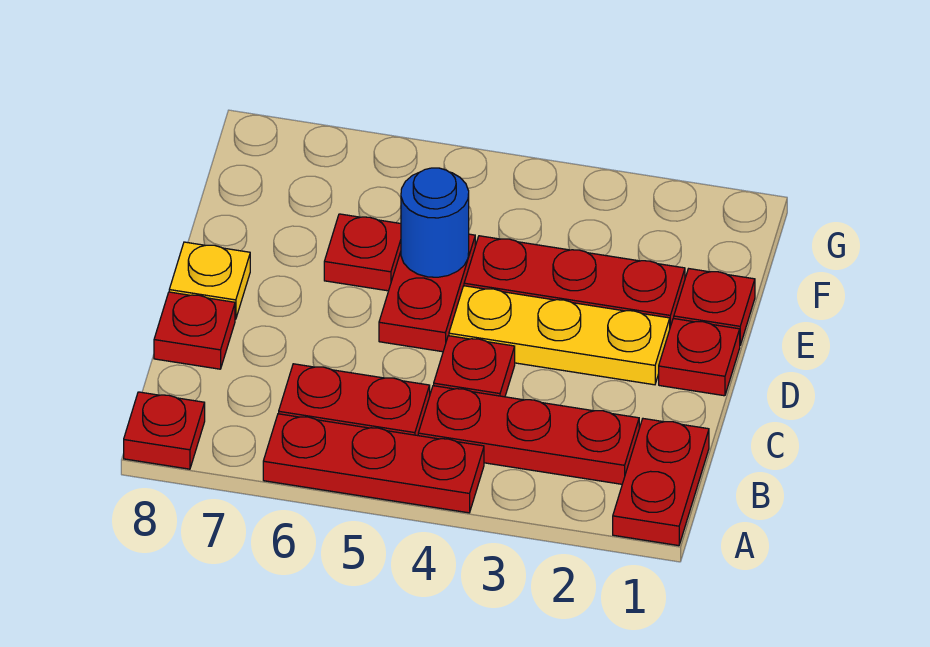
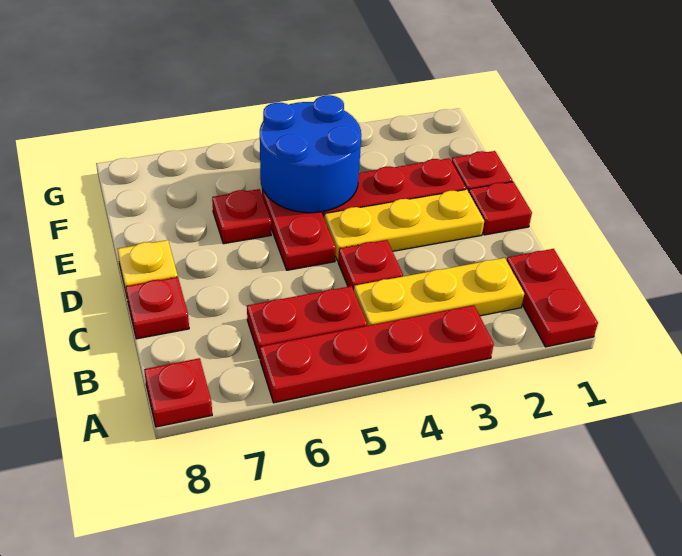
red plate A4:A6 level 1 -> red plate A3:A6 level 1
red plate B2:B4 level 1 -> yellow plate B2:B4 level 1
blue round brick E5 level 2 -> blue round brick E4:F5 level 2

